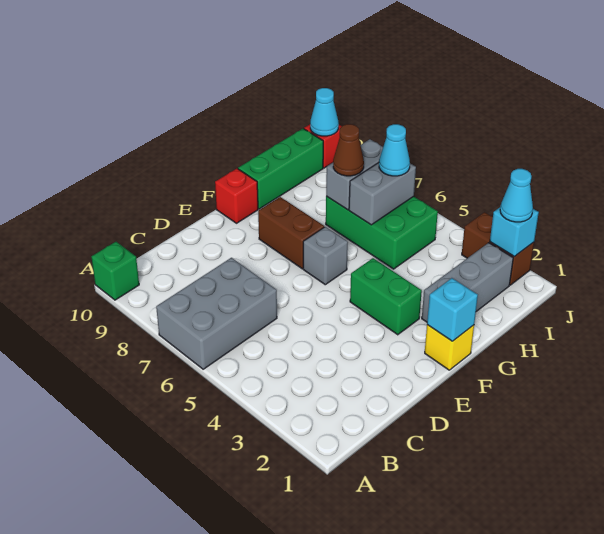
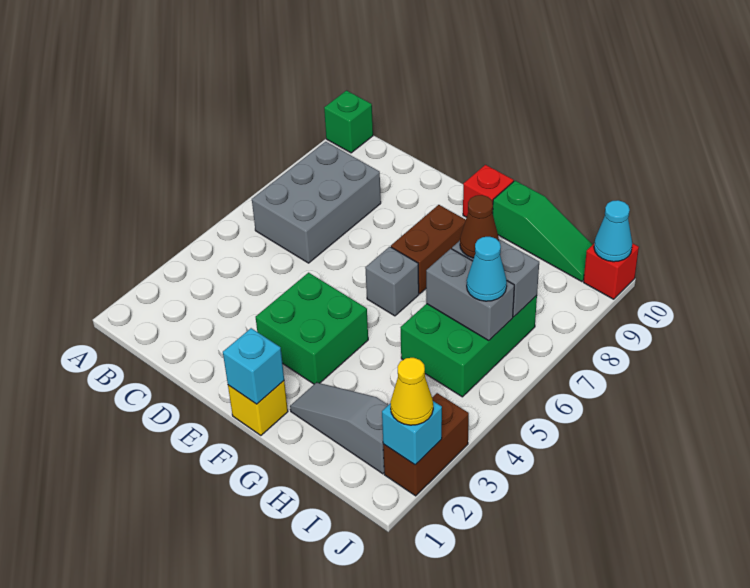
grey brick A6:C7 level 1 -> grey brick B6:C8 level 1
green brick F3:F4 level 1 -> green brick E3:F4 level 1
grey brick G2:I2 level 1 -> grey slope G2:I2 level 1 top I
green brick G10:I10 level 1 -> green slope G10:I10 level 1 top G
cyan cone J2 level 3 -> yellow cone J2 level 3

